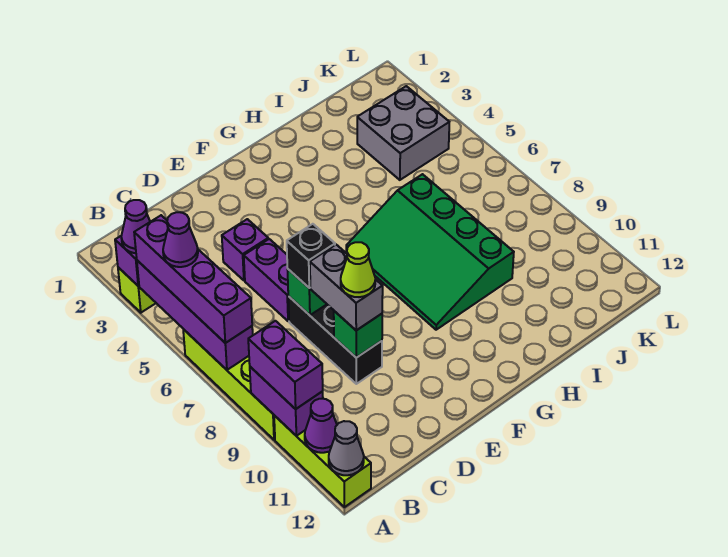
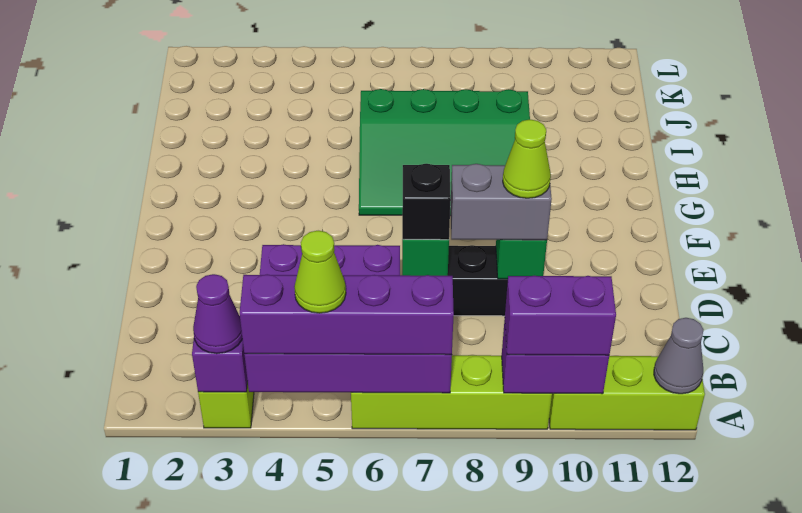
purple cone A5 level 4 -> lime cone A5 level 4
purple cone A11 level 2 -> none
grey brick J3:K4 level 1 -> none

